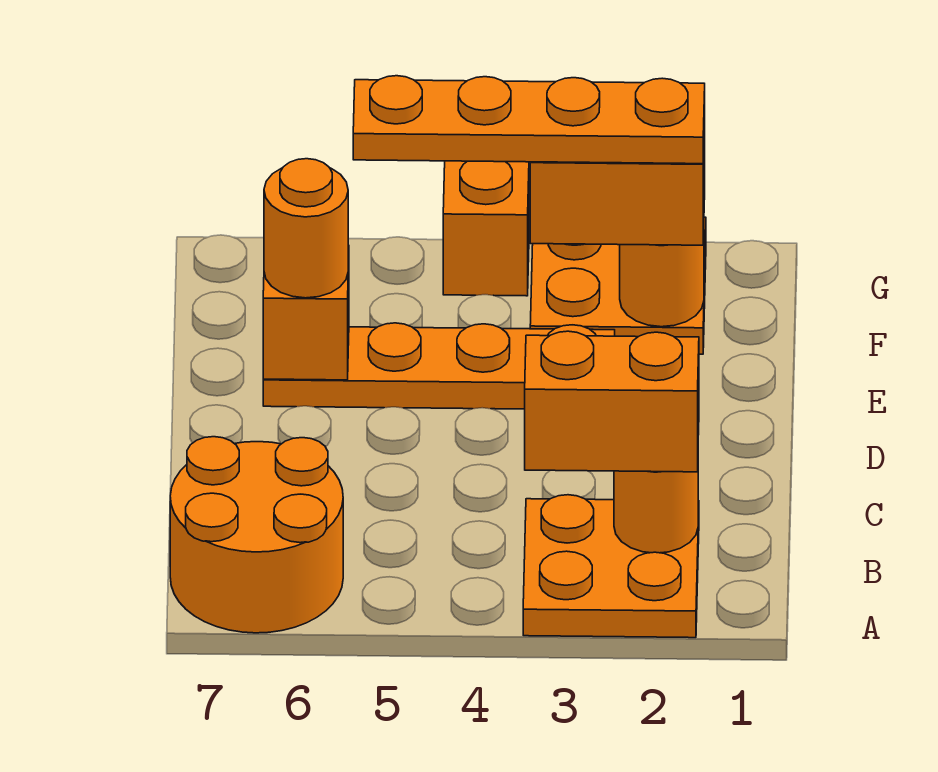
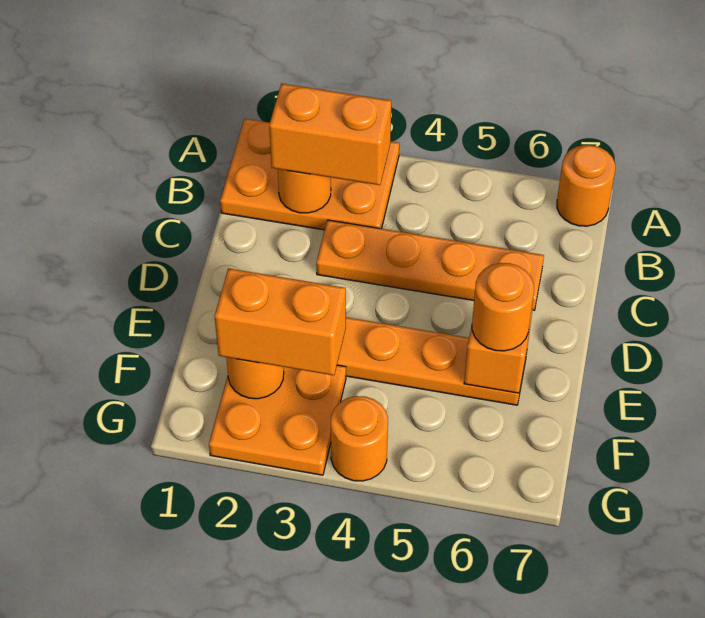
orange plate A2:B3 level 1 -> orange plate A1:B3 level 1
orange round brick A6:B7 level 1 -> orange round brick A7 level 1
orange plate F2:F5 level 4 -> orange plate C3:C6 level 1
orange brick G4 level 1 -> orange round brick G4 level 1

